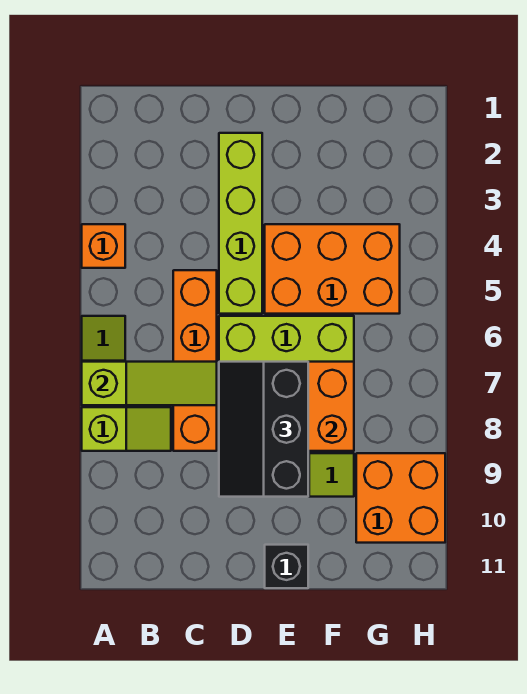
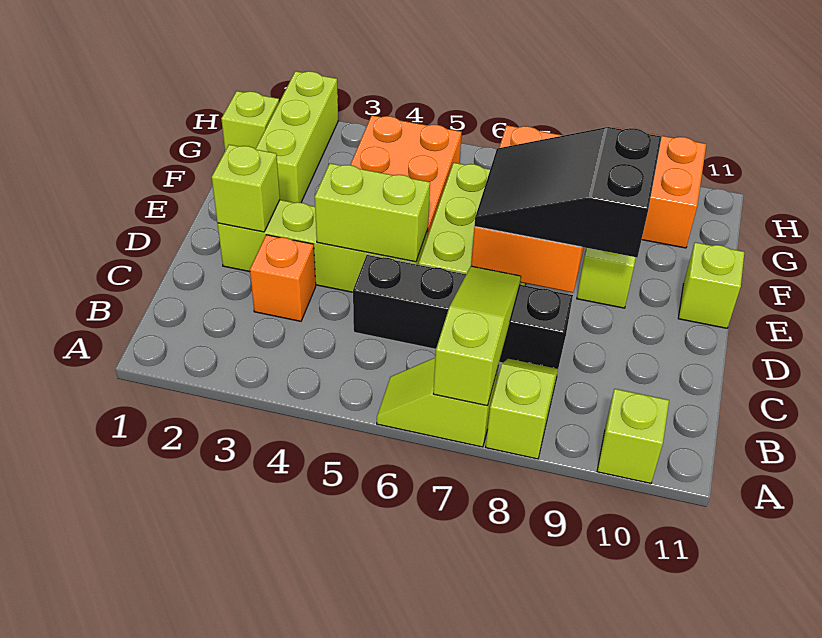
orange brick A4 level 1 -> orange brick C3 level 1
none -> lime brick A10 level 1
orange brick C5:C8 level 1 -> black brick C5:C8 level 1
none -> lime brick D2 level 2
none -> lime brick D4:D5 level 2
black slope D7:E9 level 3 top E -> black slope D7:E9 level 3 top 9
black brick E11 level 1 -> lime brick E11 level 1
none -> lime brick F2:H2 level 1
none -> lime brick G1 level 1

